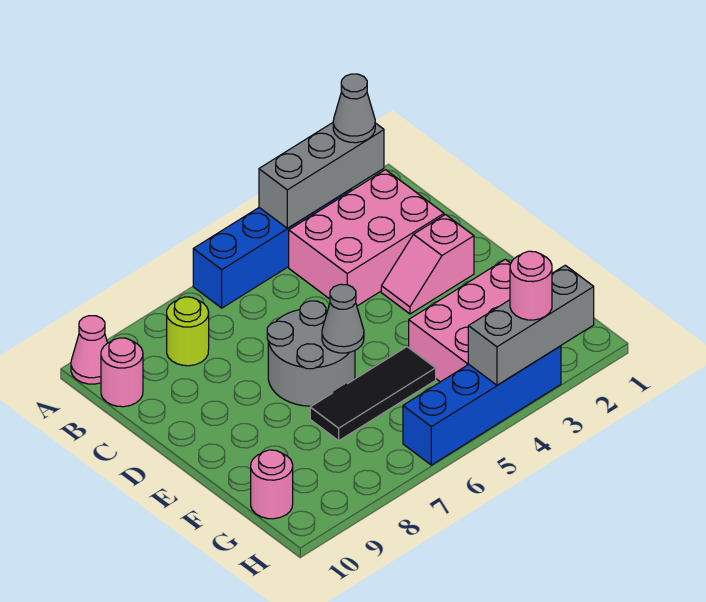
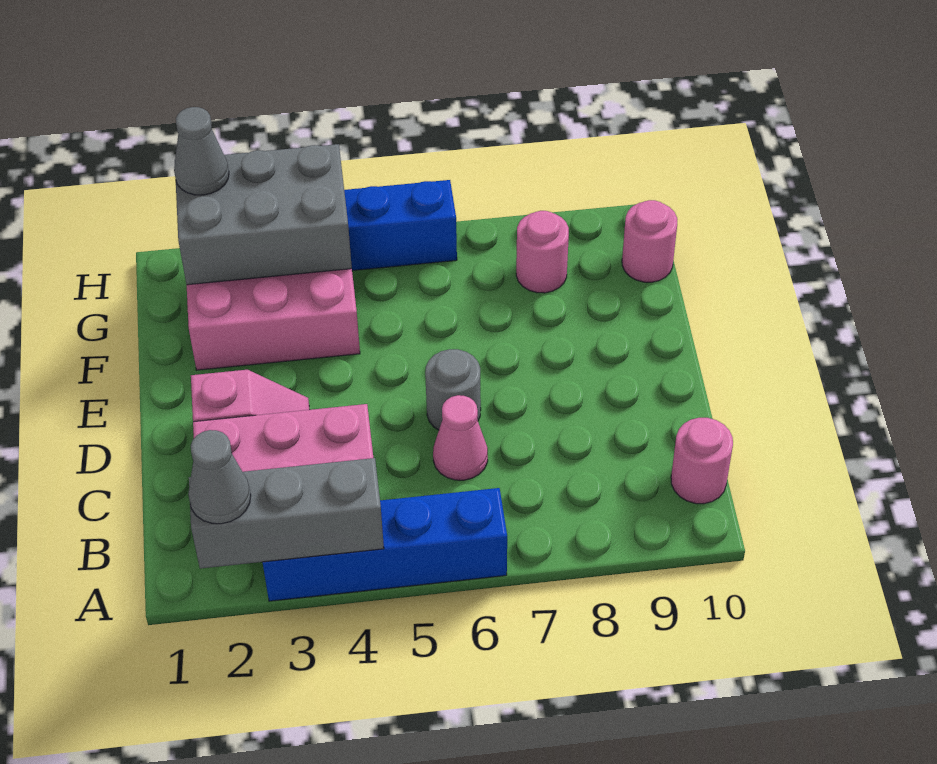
pink cone A10 level 1 -> pink cone C6 level 1
lime round brick B8 level 1 -> none
grey round brick D6:E7 level 1 -> grey round brick D6 level 1
grey cone E6 level 2 -> grey cone H2 level 3
black tile F5:F7 level 1 -> none
grey brick H2:H4 level 2 -> grey brick G2:H4 level 2
pink round brick H3 level 3 -> pink round brick G8 level 1

